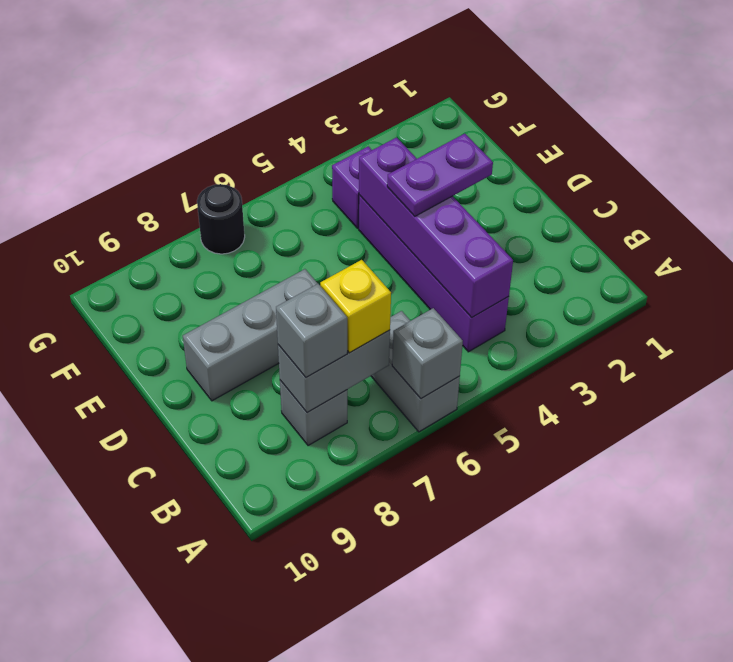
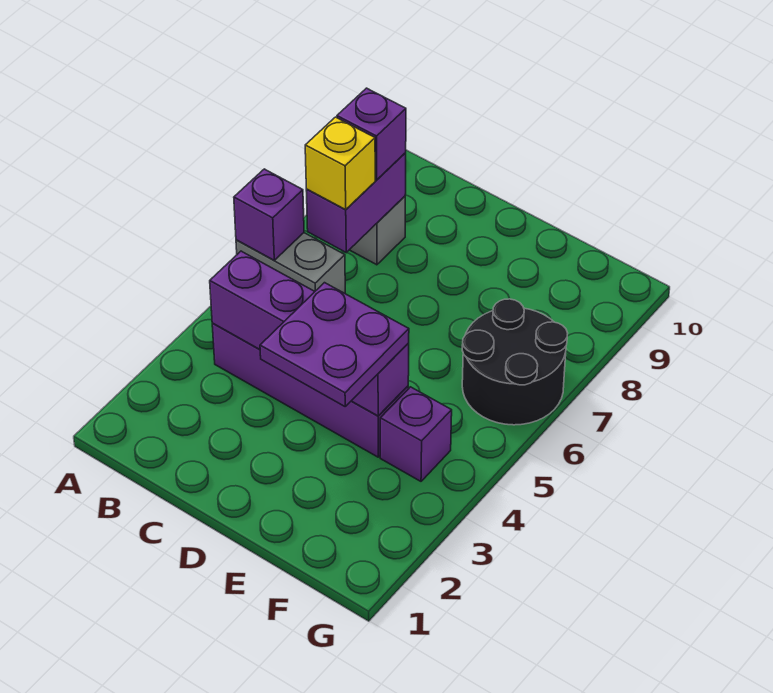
grey brick A6 level 2 -> purple brick A6 level 2
grey brick B7:B8 level 2 -> purple brick B7:B8 level 2
grey brick B8 level 3 -> purple brick B8 level 3
purple plate D3:D4 level 3 -> purple plate D3:E4 level 3
grey brick D7:D9 level 1 -> none
black round brick G7 level 1 -> black round brick F6:G7 level 1

